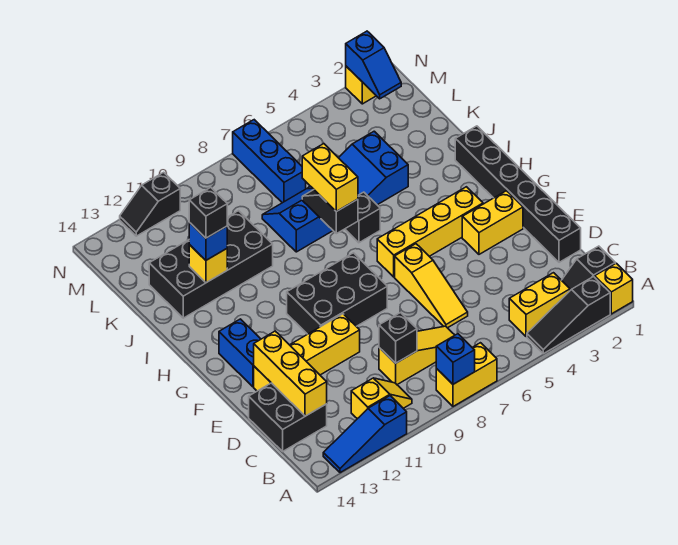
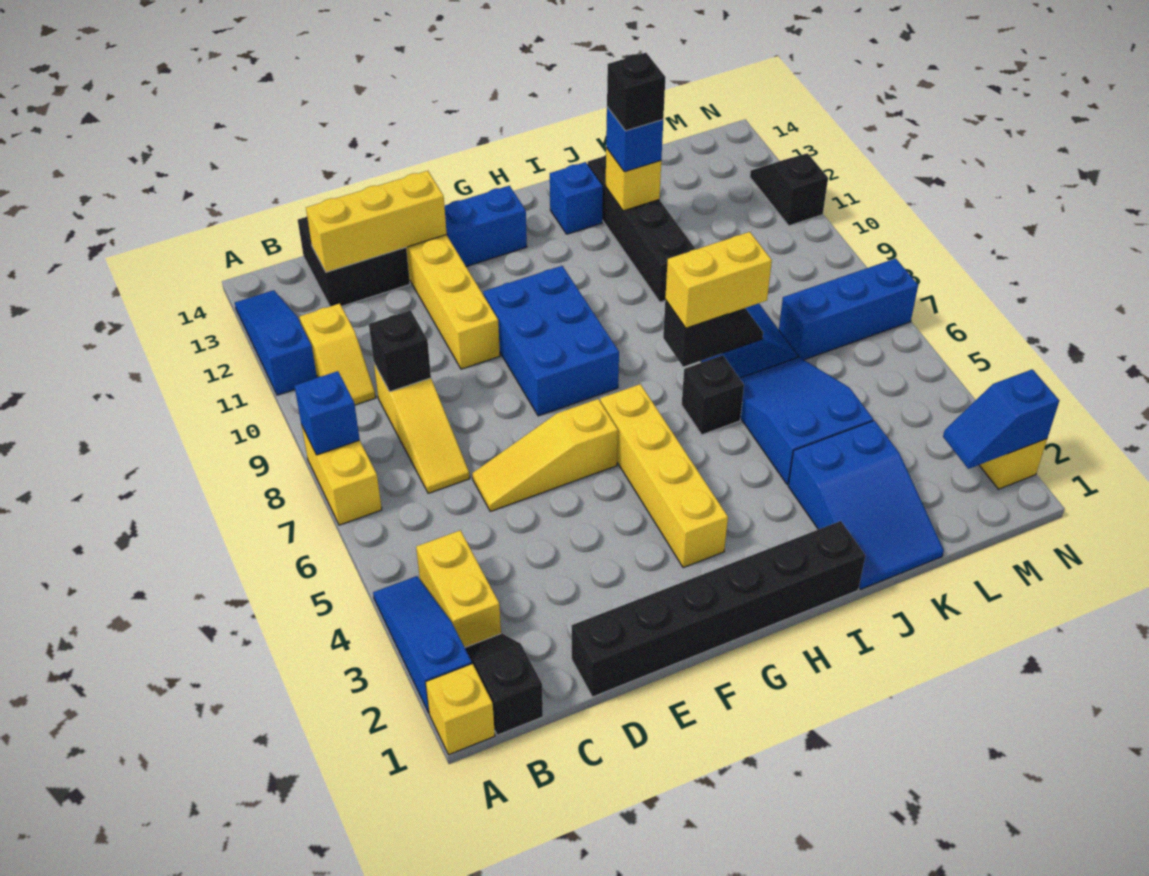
black slope A2:A4 level 1 top 2 -> blue slope A2:A4 level 1 top 2
yellow brick F2:F3 level 1 -> none
black brick F8:G10 level 1 -> blue brick F8:G10 level 1
none -> blue brick I13 level 1
none -> blue slope J1:K3 level 1 top 3
black brick J10:K13 level 1 -> black brick J10:J13 level 1

